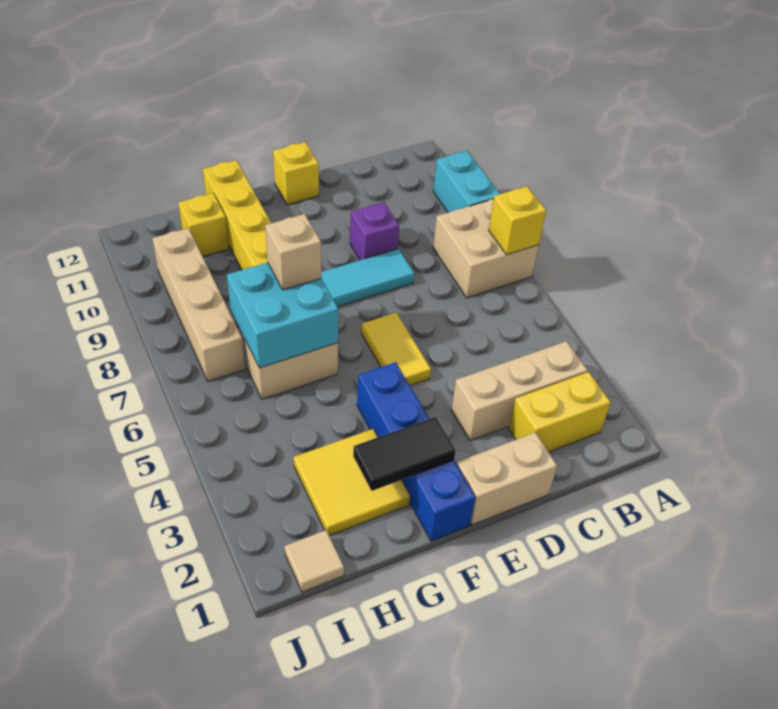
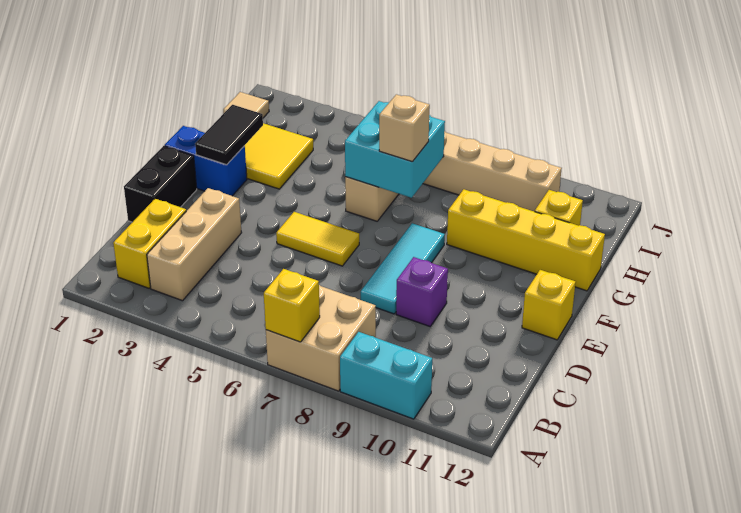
tan brick D1:E1 level 1 -> black brick D1:E1 level 1
blue brick F1:F4 level 1 -> blue brick F1:F2 level 1

